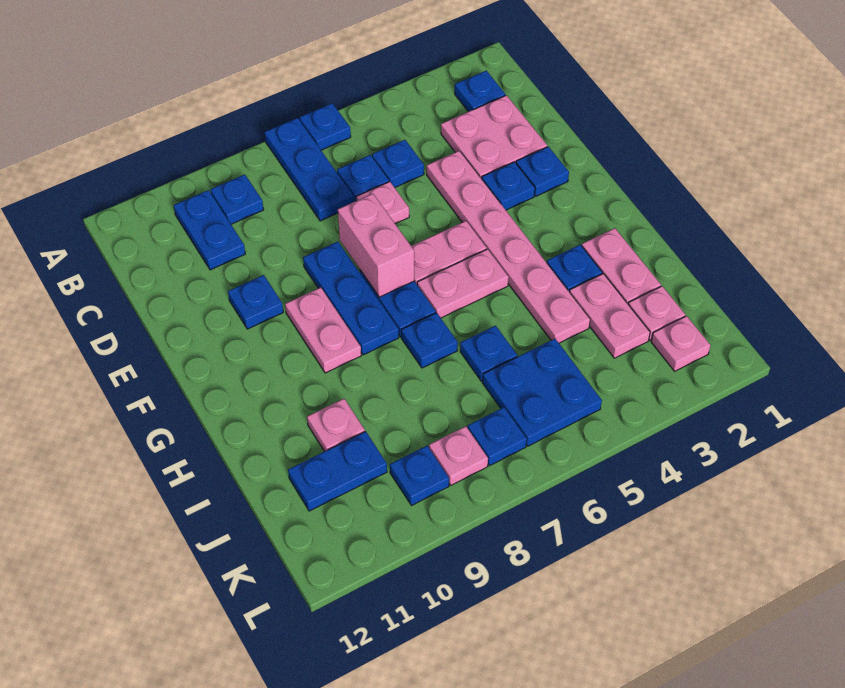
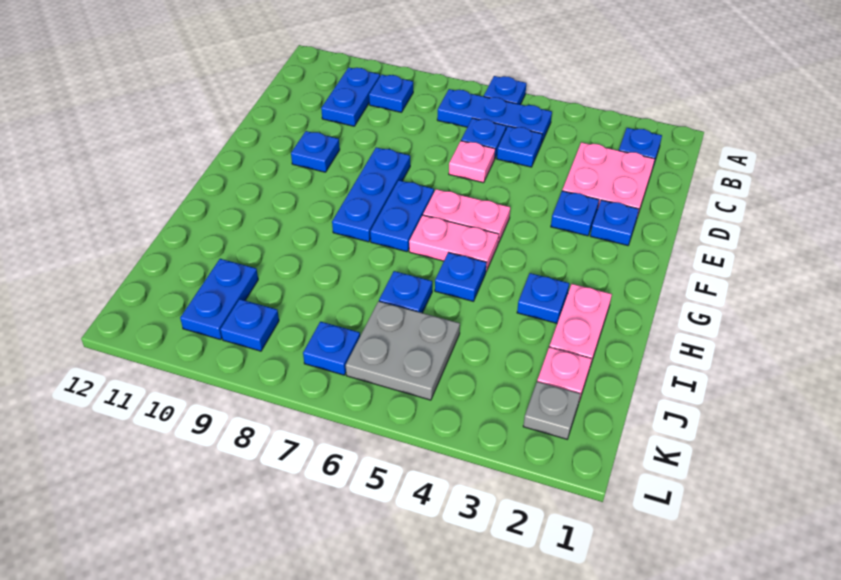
blue plate A7:C7 level 1 -> blue plate B5:B7 level 1
pink plate D4:I4 level 1 -> none
pink brick E7:F7 level 2 -> none
pink plate F9:G9 level 1 -> none
blue plate H7 level 1 -> blue plate H5 level 1
pink plate I3:J3 level 1 -> none
pink plate I10 level 1 -> none
blue plate J5:K6 level 1 -> grey plate J5:K6 level 1
blue plate J10:J11 level 1 -> blue plate J10:K10 level 1
pink plate K2 level 1 -> grey plate K2 level 1
pink plate K8 level 1 -> none

